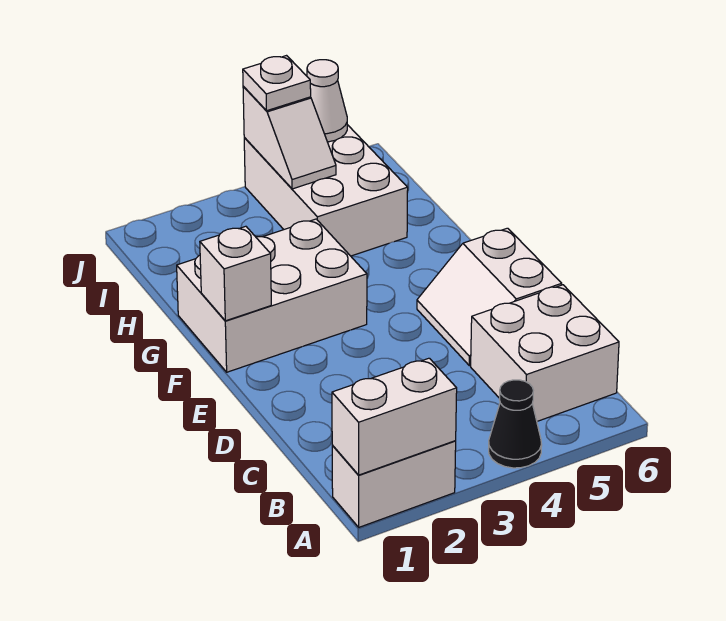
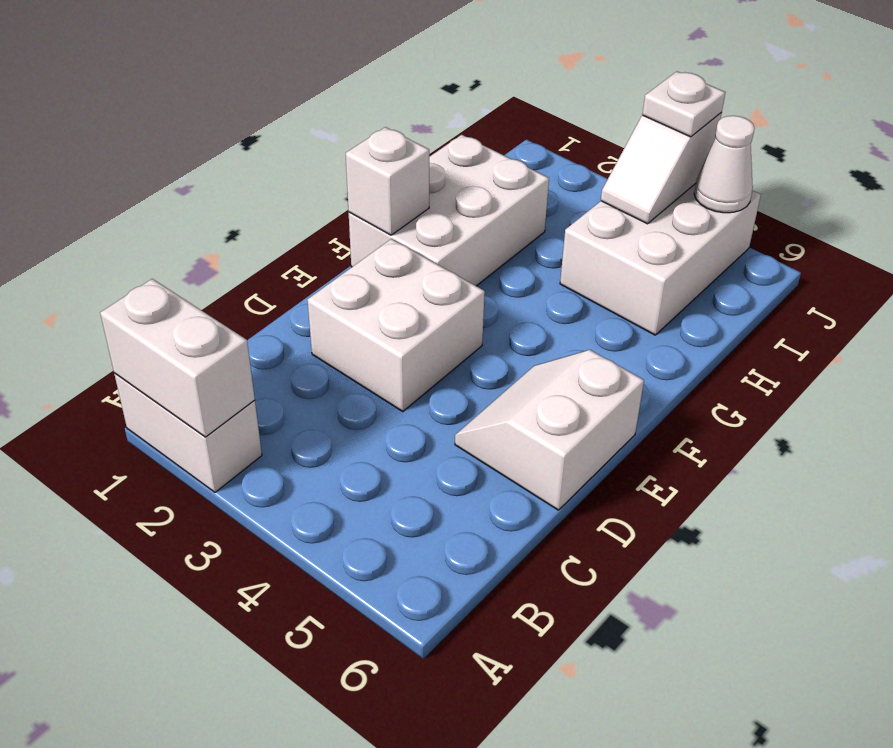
black cone A4 level 1 -> none
white brick B5:C6 level 1 -> white brick D2:E3 level 1
white brick F1:G3 level 1 -> white brick F1:H2 level 1

